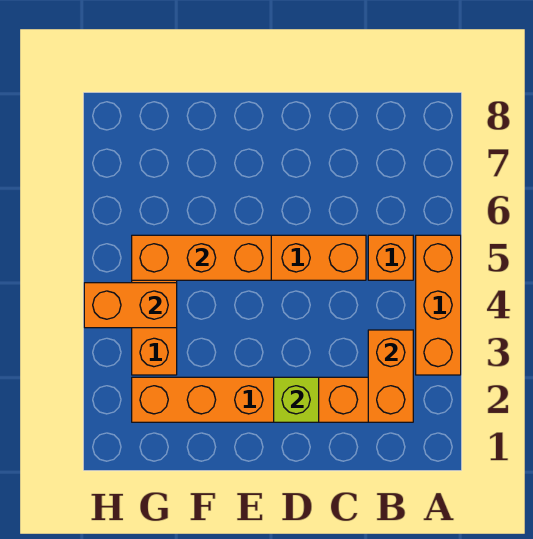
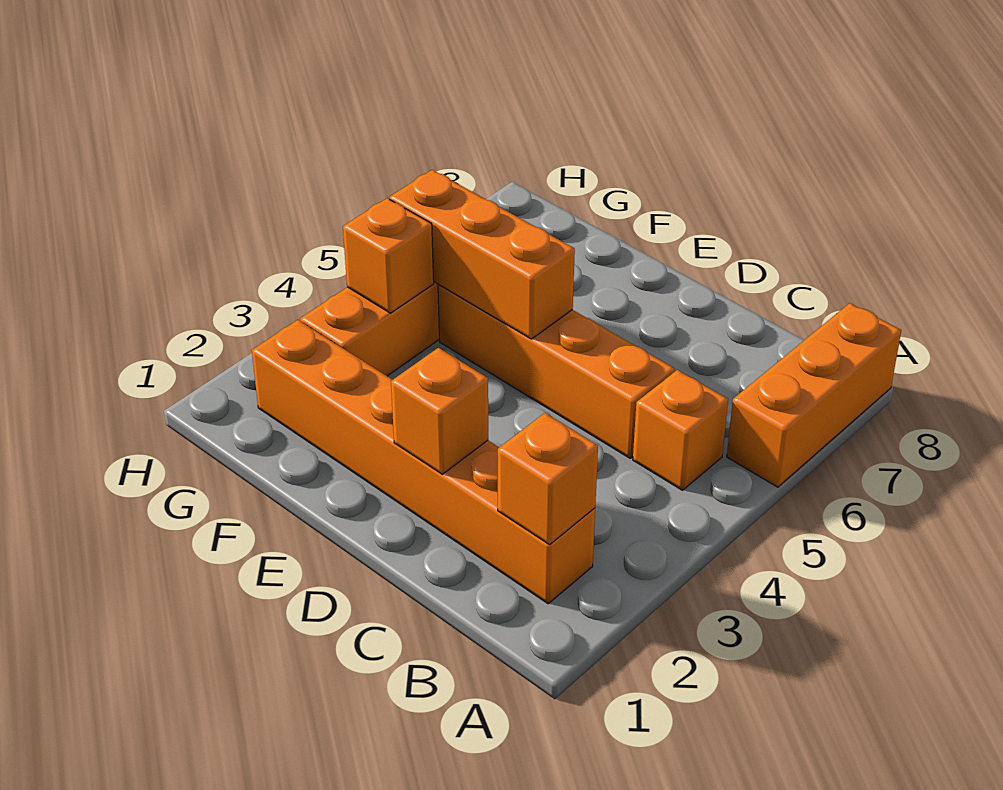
orange brick A3:A5 level 1 -> orange brick A6:A8 level 1
orange brick B2:B3 level 2 -> orange brick B2 level 2
lime brick D2 level 2 -> orange brick D2 level 2
orange brick G4:H4 level 2 -> orange brick G4 level 2

